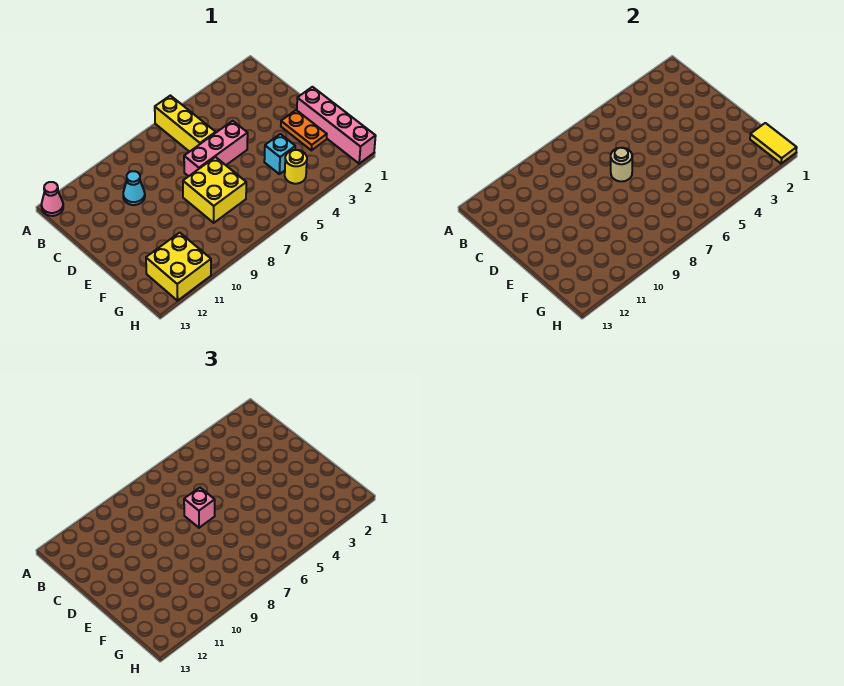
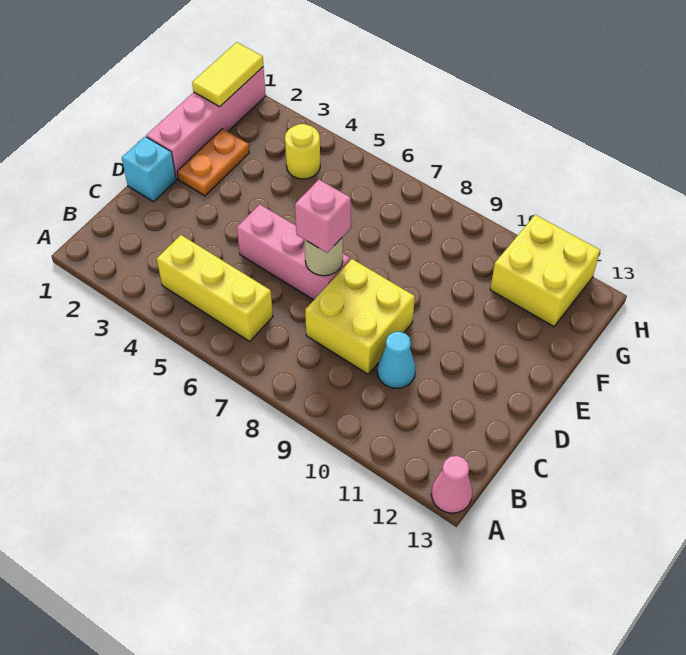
yellow brick A6:C6 level 1 -> yellow brick B4:B6 level 1
yellow brick E7:F8 level 1 -> yellow brick C8:D9 level 1
cyan brick F4 level 1 -> cyan brick D1 level 1

